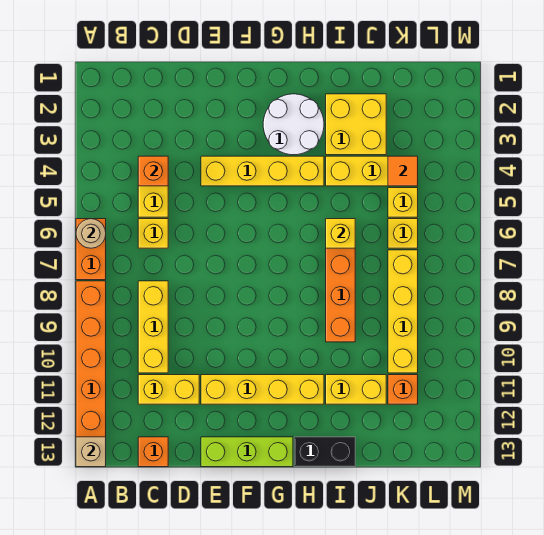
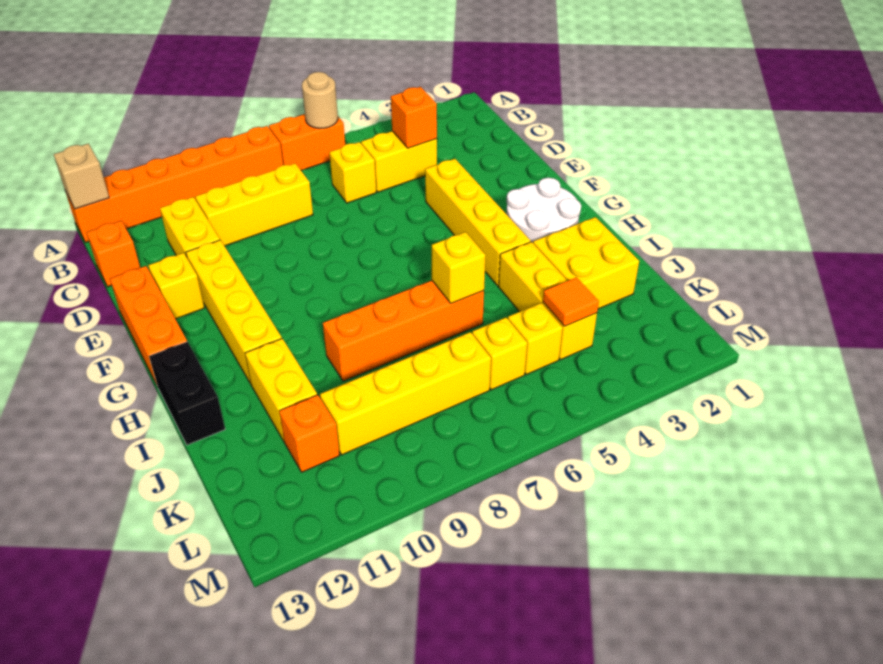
none -> yellow brick E12 level 1
lime brick E13:G13 level 1 -> orange brick E13:G13 level 1

